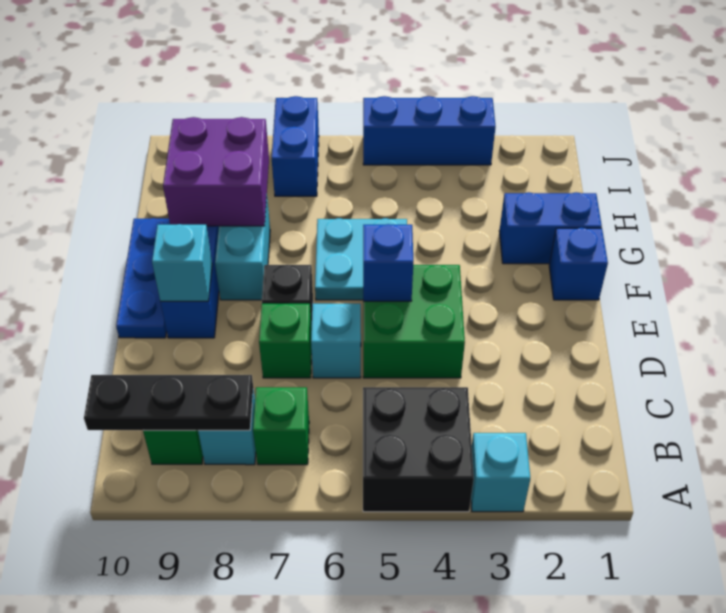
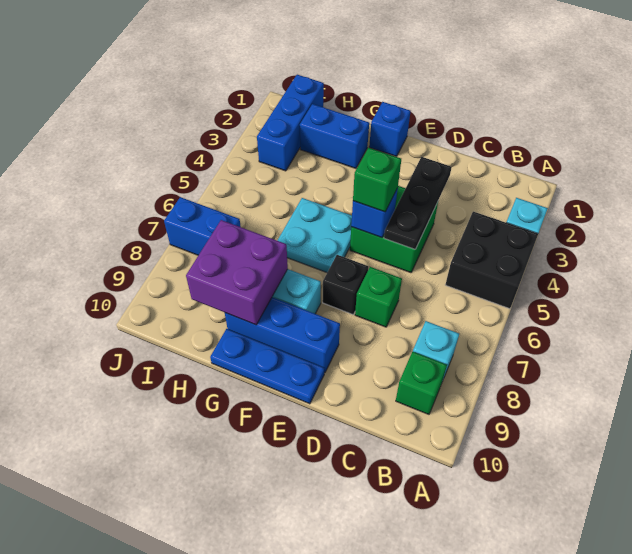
green brick B7 level 1 -> green brick E5 level 3
black plate B8:B10 level 2 -> black plate D3:D5 level 2
cyan brick D6 level 1 -> none
cyan brick E9 level 2 -> none
blue brick G1:G2 level 1 -> blue brick G2:H2 level 1
blue brick J3:J5 level 1 -> blue brick I1:I3 level 1

